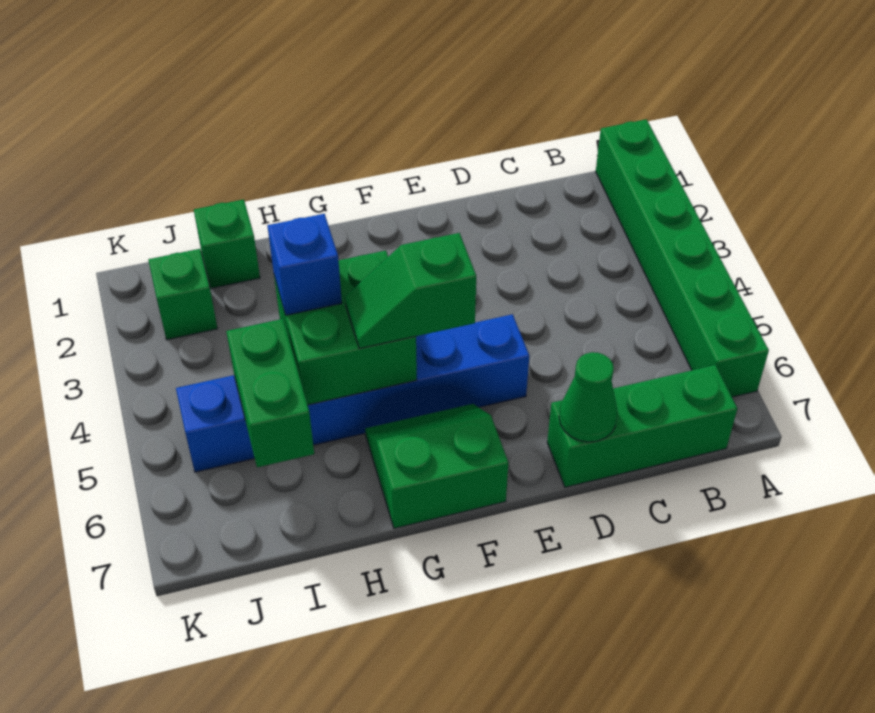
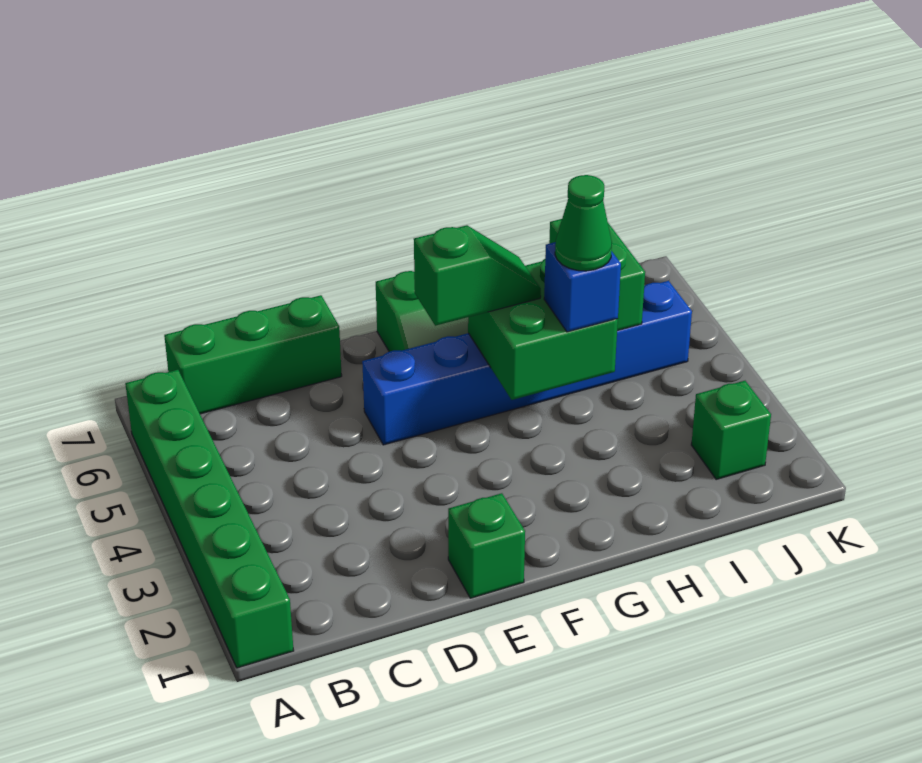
green cone D7 level 2 -> green cone H4 level 4
green brick I1 level 1 -> green brick E1 level 1

